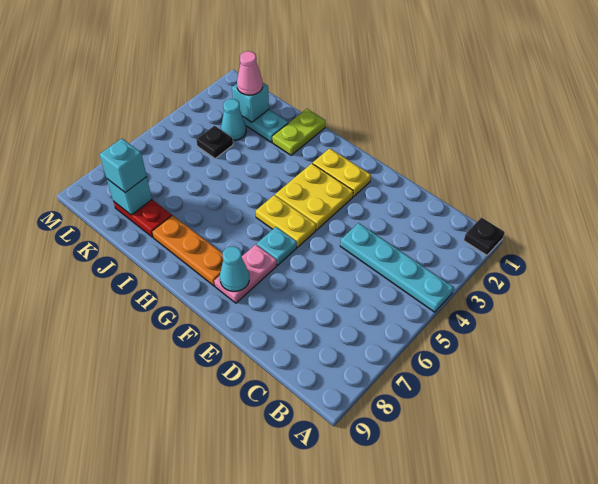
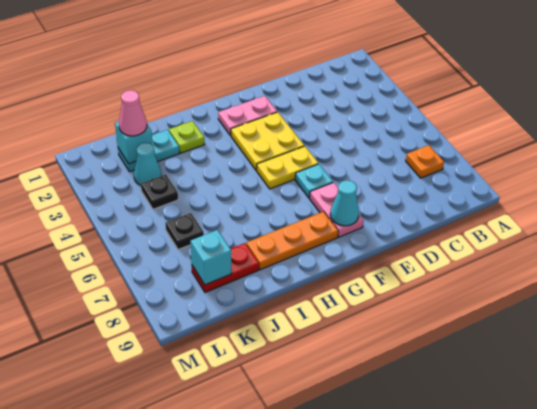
black plate A1 level 1 -> black plate K6 level 1
cyan plate A4:D4 level 1 -> none
none -> orange plate B7 level 1
yellow plate F2:G2 level 1 -> pink plate F2:G2 level 1
lime plate I1:I2 level 1 -> lime plate I2 level 1
cyan brick K8 level 3 -> none

